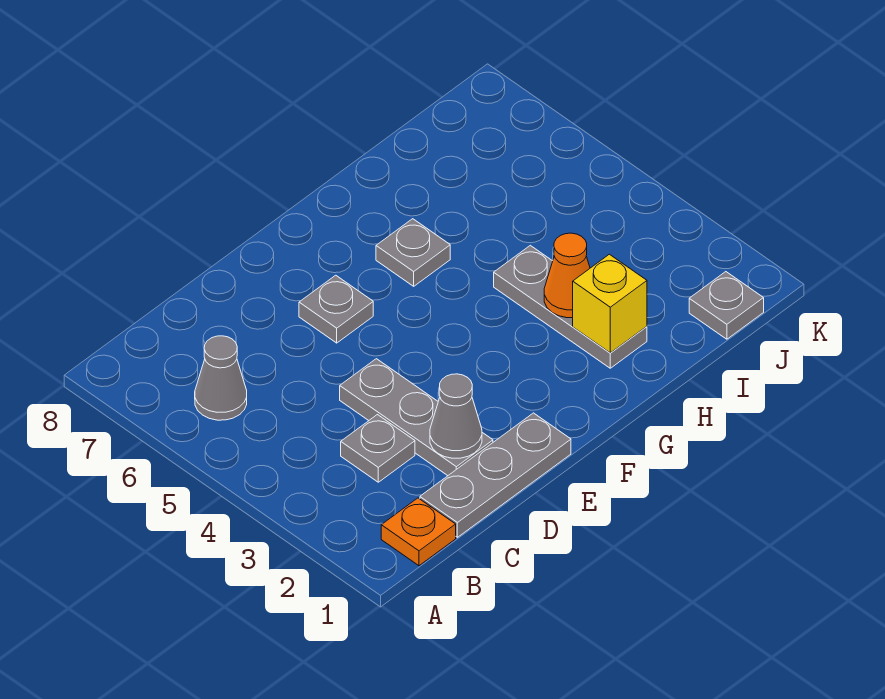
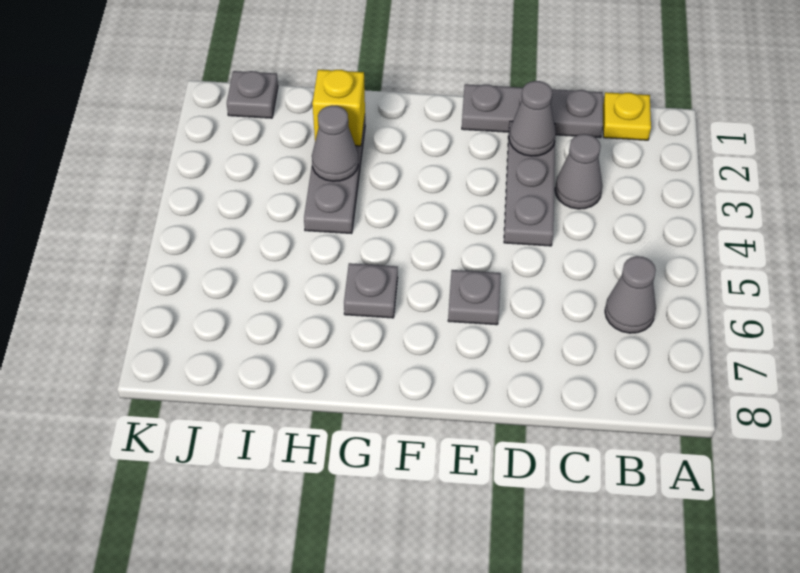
orange plate B1 level 1 -> yellow plate B1 level 1
grey plate C3 level 1 -> grey cone C3 level 1
orange cone H3 level 2 -> grey cone H3 level 2

